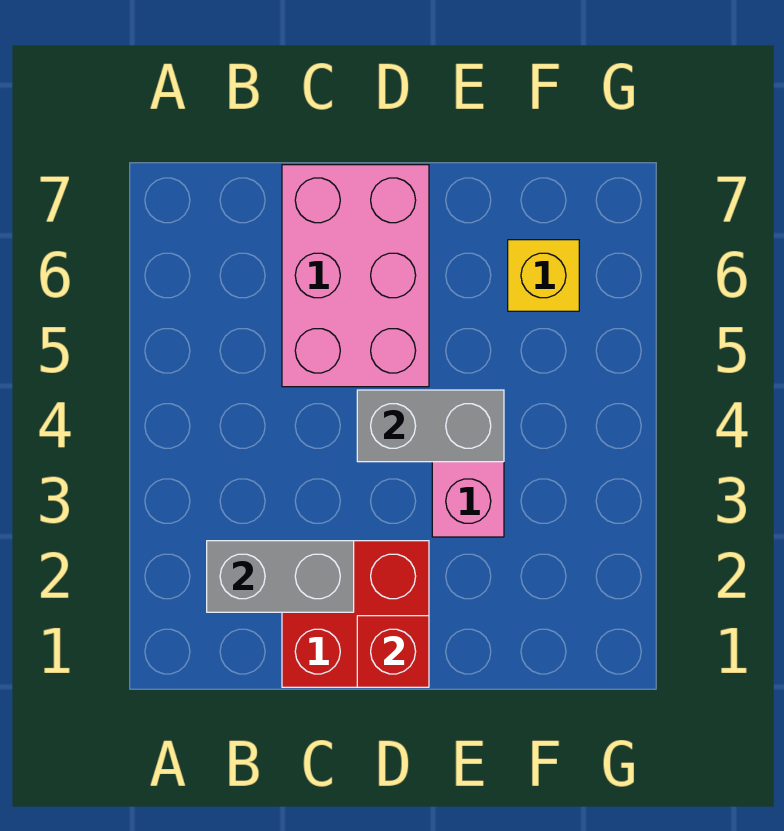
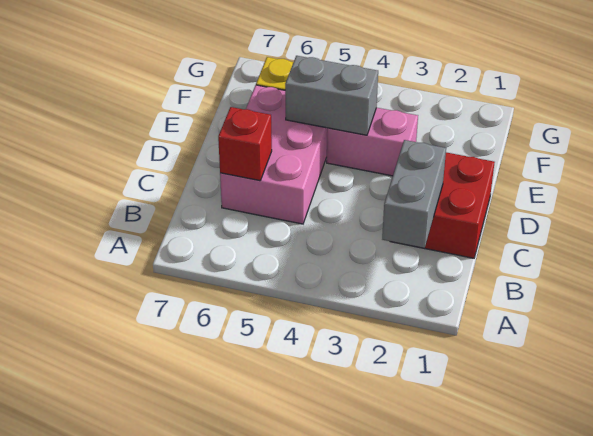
pink brick C5:D7 level 1 -> pink brick C5:E6 level 1
red brick D1 level 2 -> red brick C6 level 2
grey brick D4:E4 level 2 -> grey brick E4:E5 level 2

